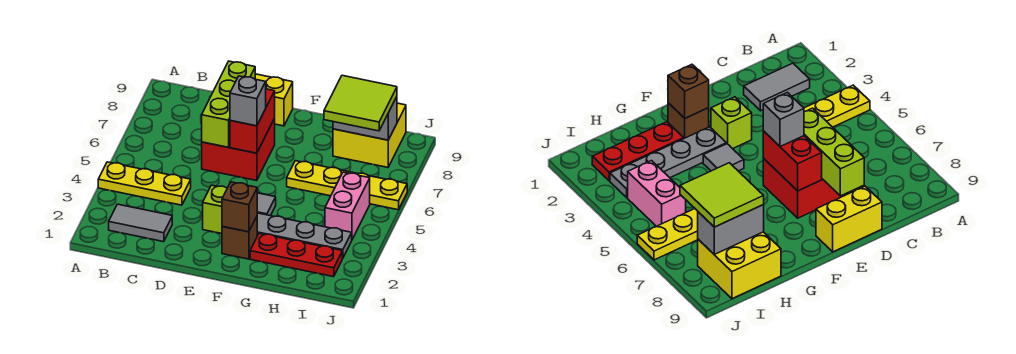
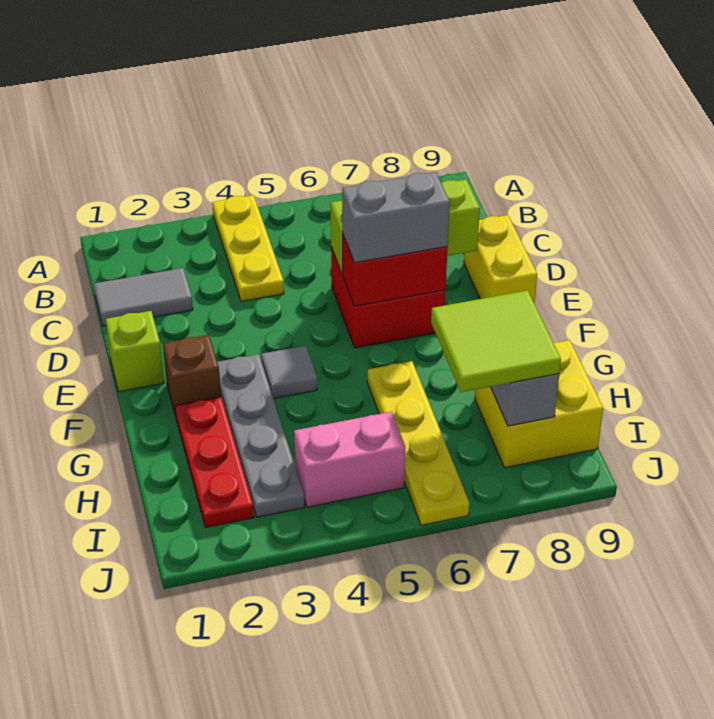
grey tile B2:C2 level 1 -> grey tile C1:C2 level 1
lime brick E3 level 1 -> lime brick E1 level 1
grey brick E6 level 3 -> grey brick E6:E7 level 3
brown brick F2 level 2 -> none

